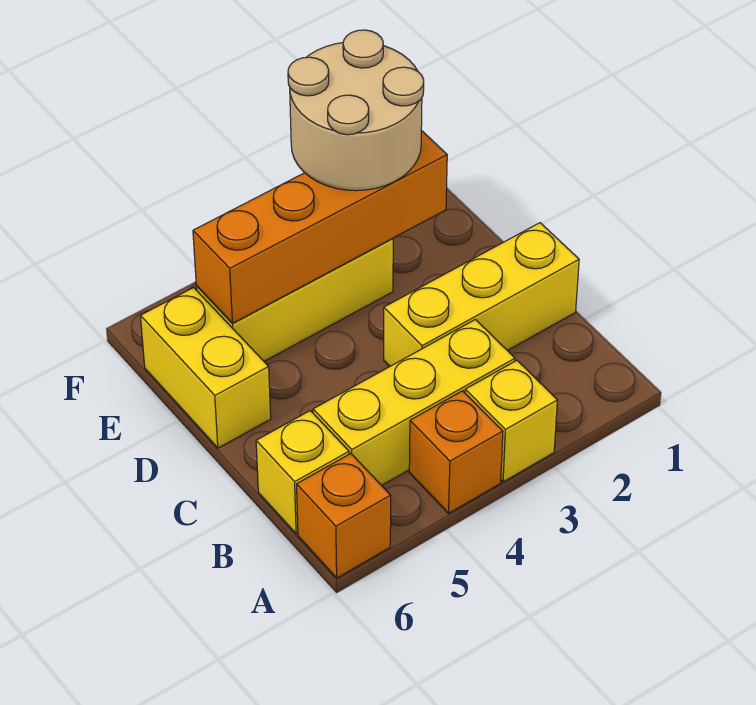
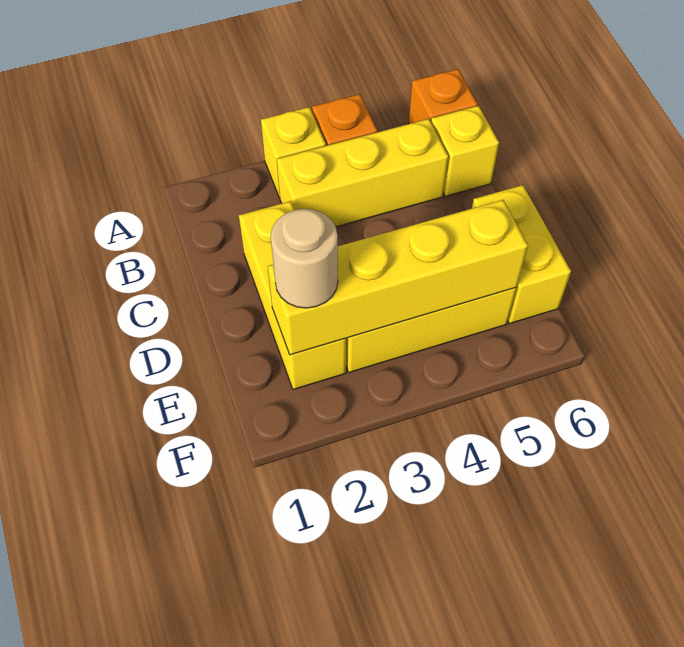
yellow brick C1:C3 level 1 -> yellow brick C2:E2 level 1
orange brick E2:E5 level 2 -> yellow brick E2:E5 level 2
tan round brick E2:F3 level 3 -> tan round brick E2 level 3

